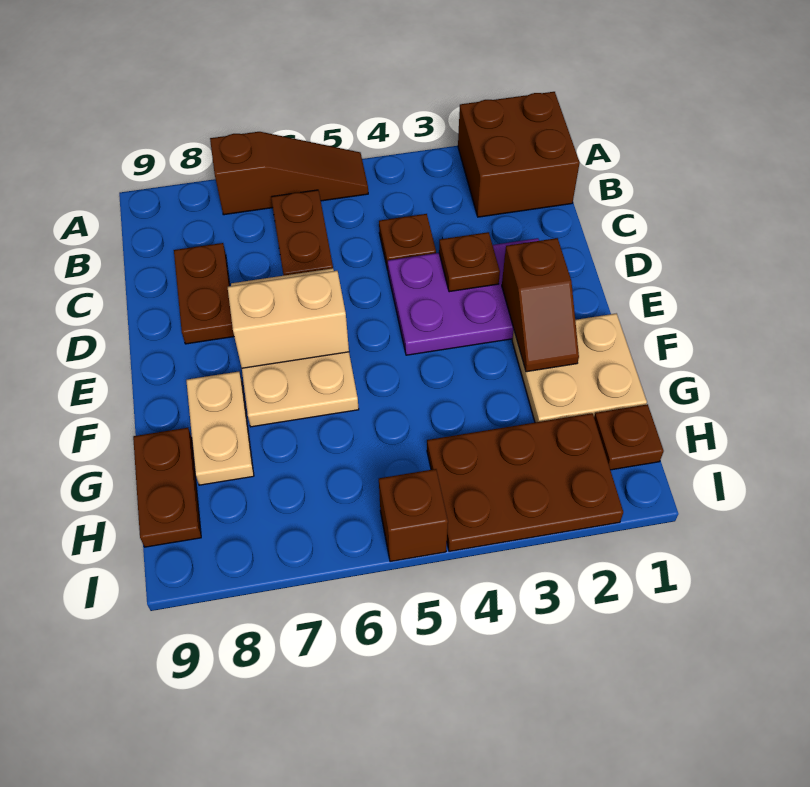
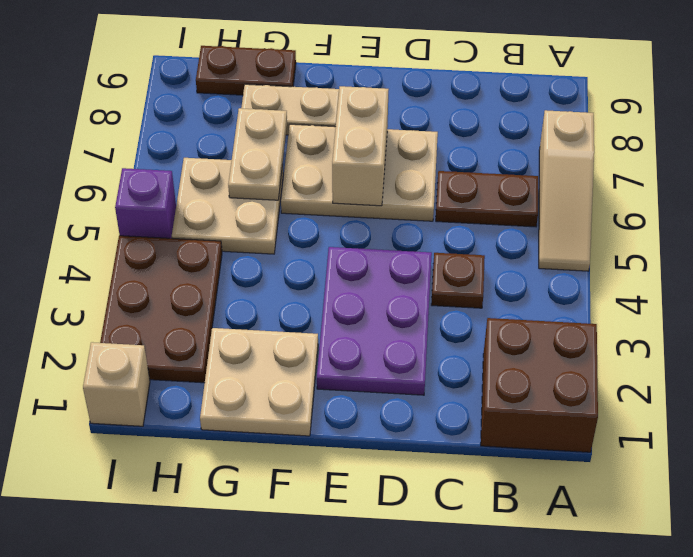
brown slope A5:A7 level 1 top 7 -> tan slope A5:A7 level 1 top 7
brown plate C8:D8 level 1 -> none
brown plate D3 level 2 -> none
brown slope E2:F2 level 2 top E -> none
none -> tan plate G5:H6 level 1
none -> tan plate G6:G7 level 2
brown plate H1 level 1 -> none
none -> tan brick I1 level 1
brown brick I5 level 1 -> purple brick I5 level 1

